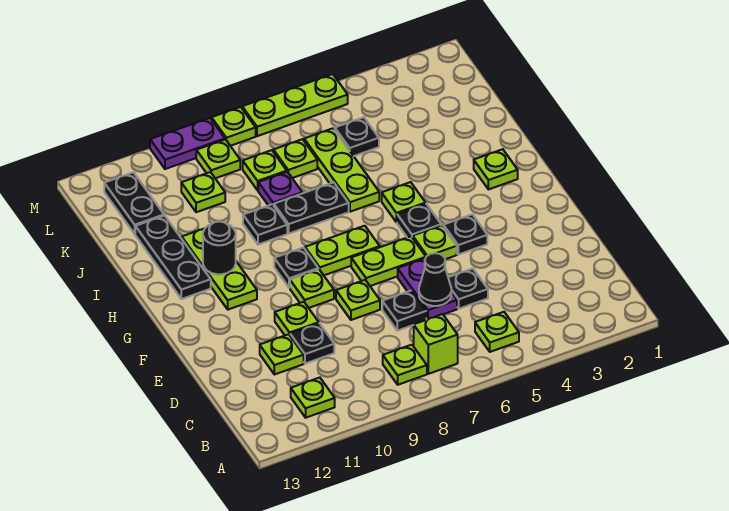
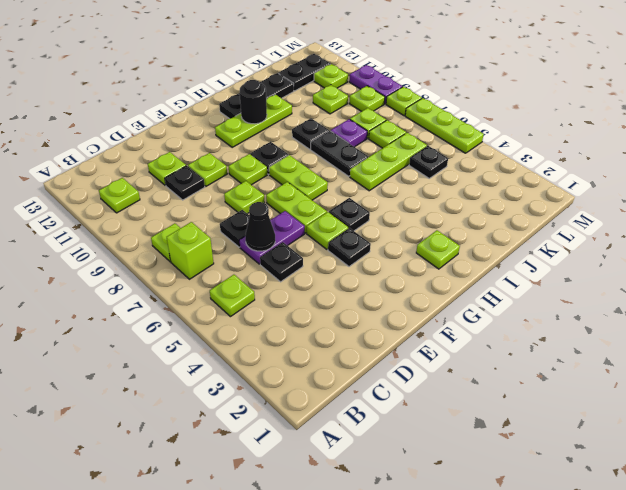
lime plate H5 level 1 -> lime plate L11 level 1

